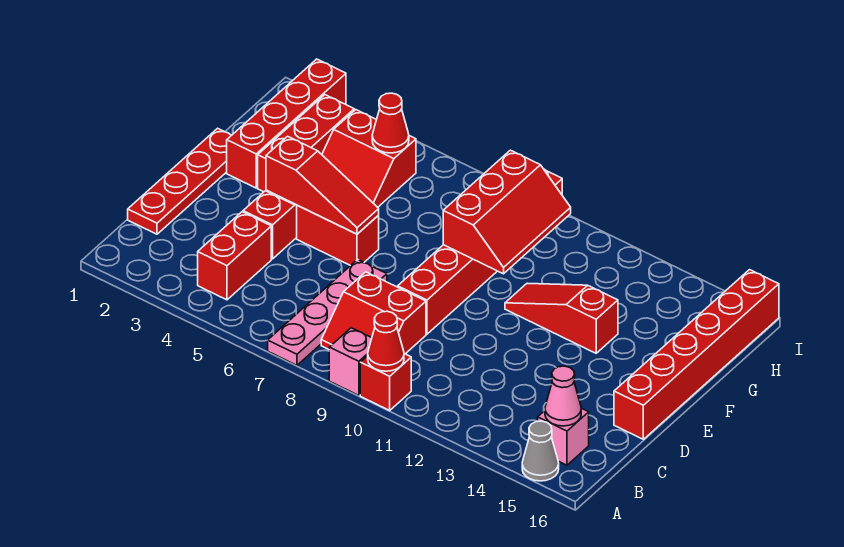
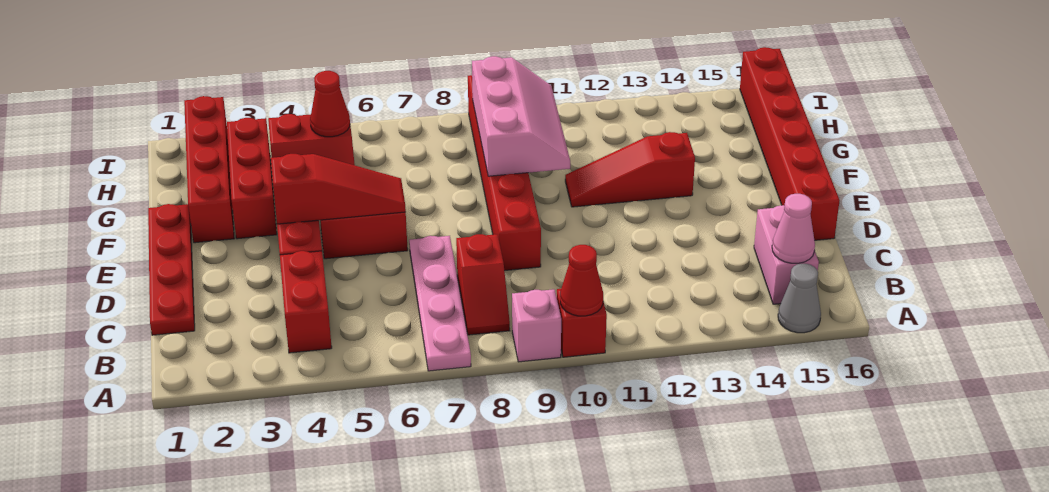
red slope B8:C9 level 1 top C -> red slope B8:C8 level 1 top C
pink brick B15 level 1 -> pink brick B15:C15 level 1
red slope F9:H10 level 2 top 9 -> pink slope F9:H10 level 2 top 9

